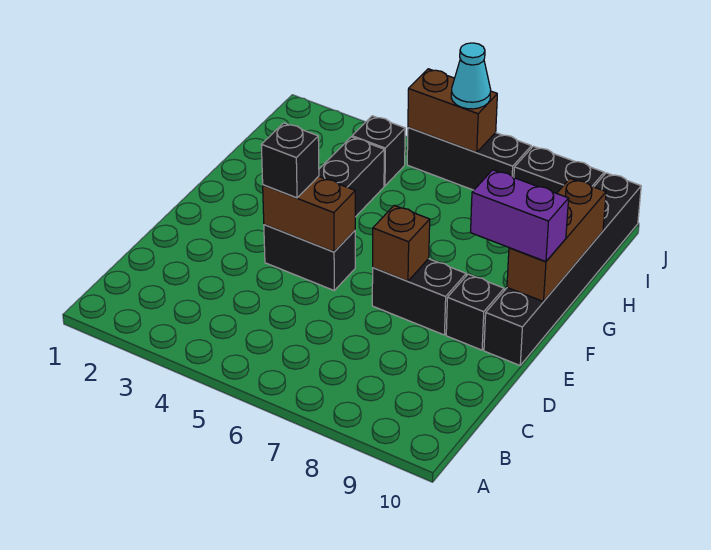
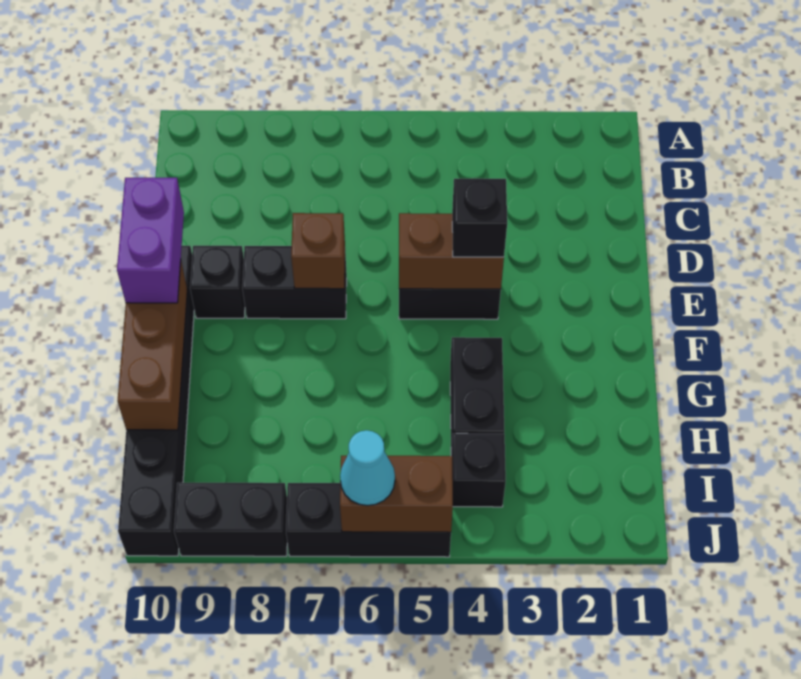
purple brick F9:F10 level 3 -> purple brick E10:F10 level 3

